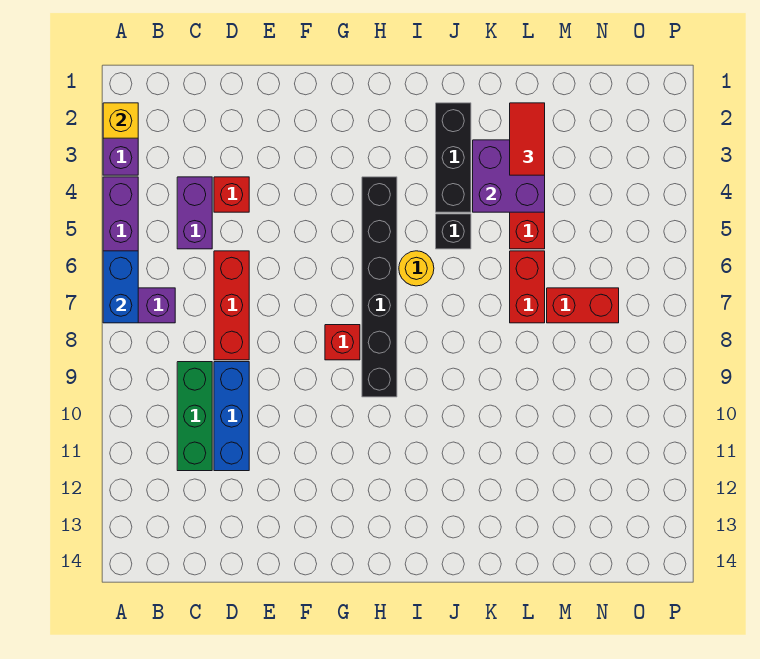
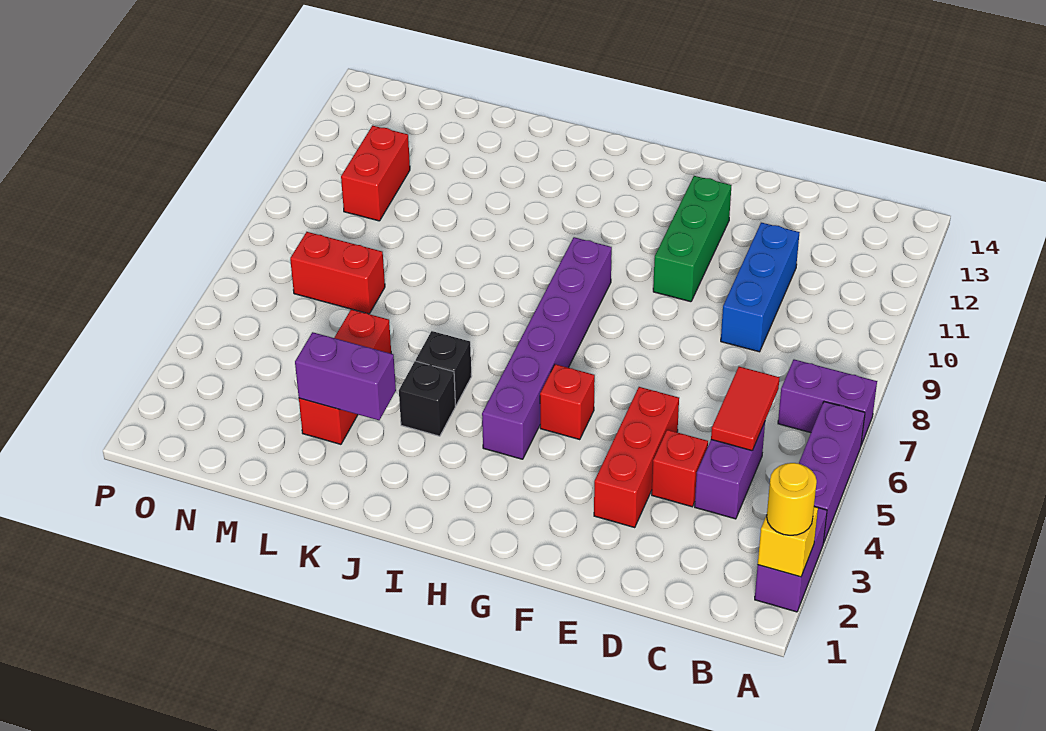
blue brick A6:A7 level 2 -> none
green brick C9:C11 level 1 -> green brick F10:F12 level 1
red brick D6:D8 level 1 -> red brick E3:E5 level 1
red brick G8 level 1 -> red brick G5 level 1
black brick H4:H9 level 1 -> purple brick H4:H9 level 1
yellow round brick I6 level 1 -> yellow round brick A2 level 3
black brick J2:J4 level 1 -> black brick J4 level 1
purple brick K3:L4 level 2 -> purple brick K3:L3 level 2
red tile L2:L3 level 3 -> red tile C5:C6 level 2
red brick L6:L7 level 1 -> red brick N10:N11 level 1

